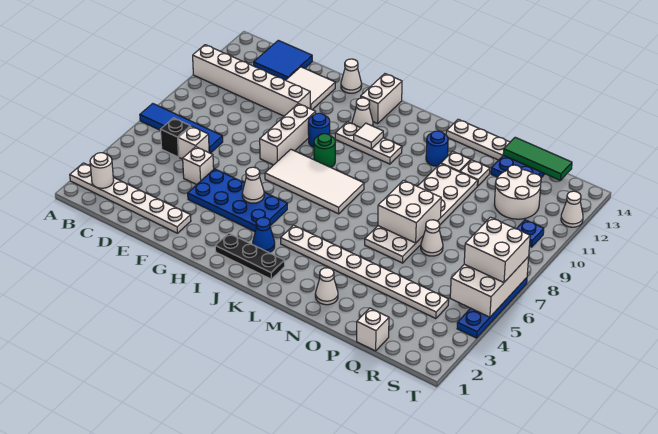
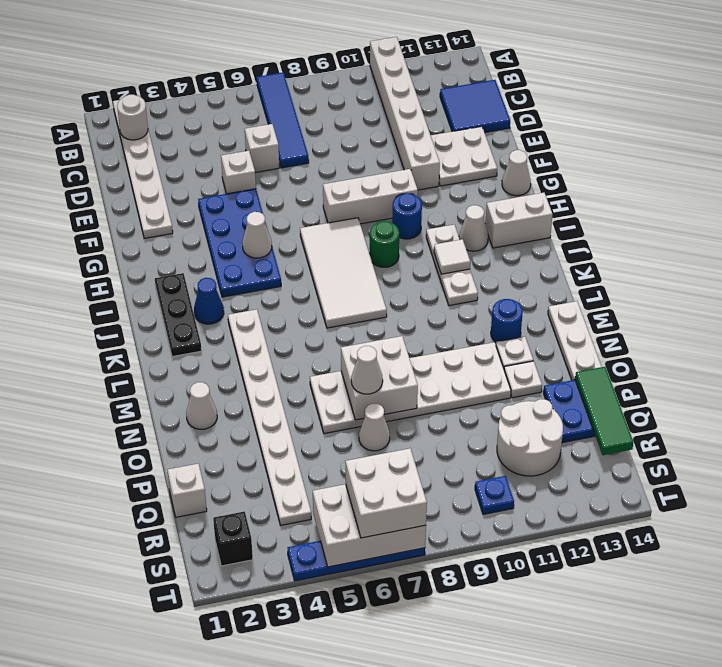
black brick C6 level 1 -> black brick S2 level 1
white tile E12:F13 level 1 -> white plate E12:F13 level 1
white cone T12 level 1 -> white cone O7 level 3

